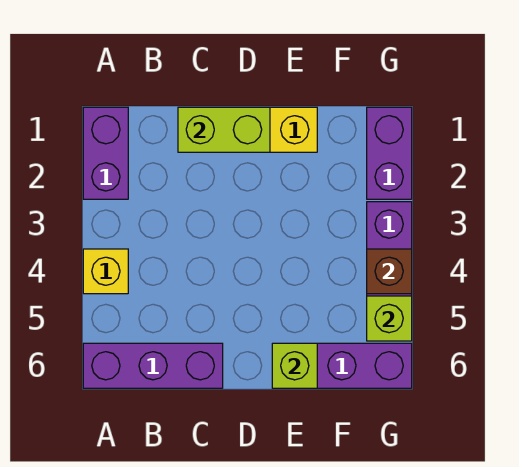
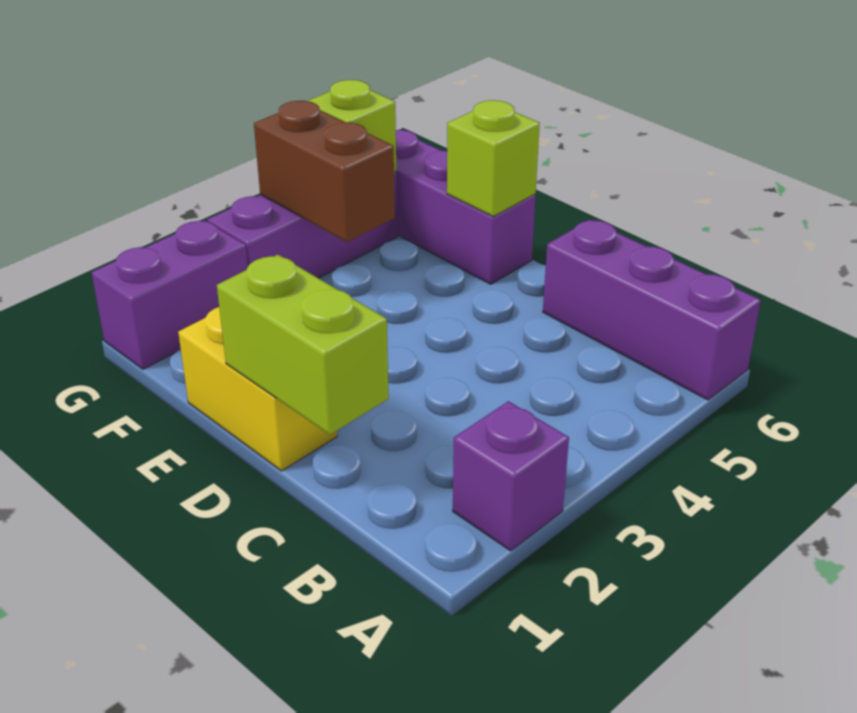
purple brick A1:A2 level 1 -> purple brick A2 level 1
yellow brick A4 level 1 -> none
brown brick G4 level 2 -> brown brick F4:G4 level 2

